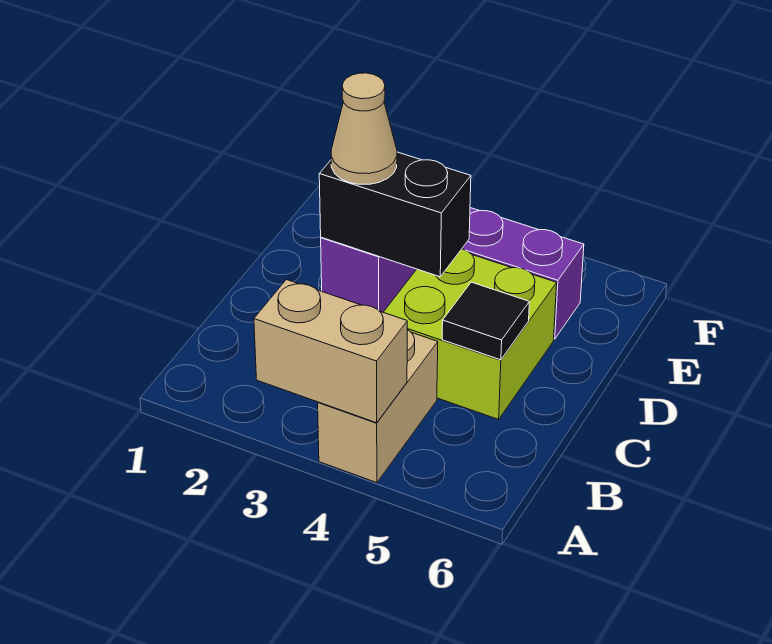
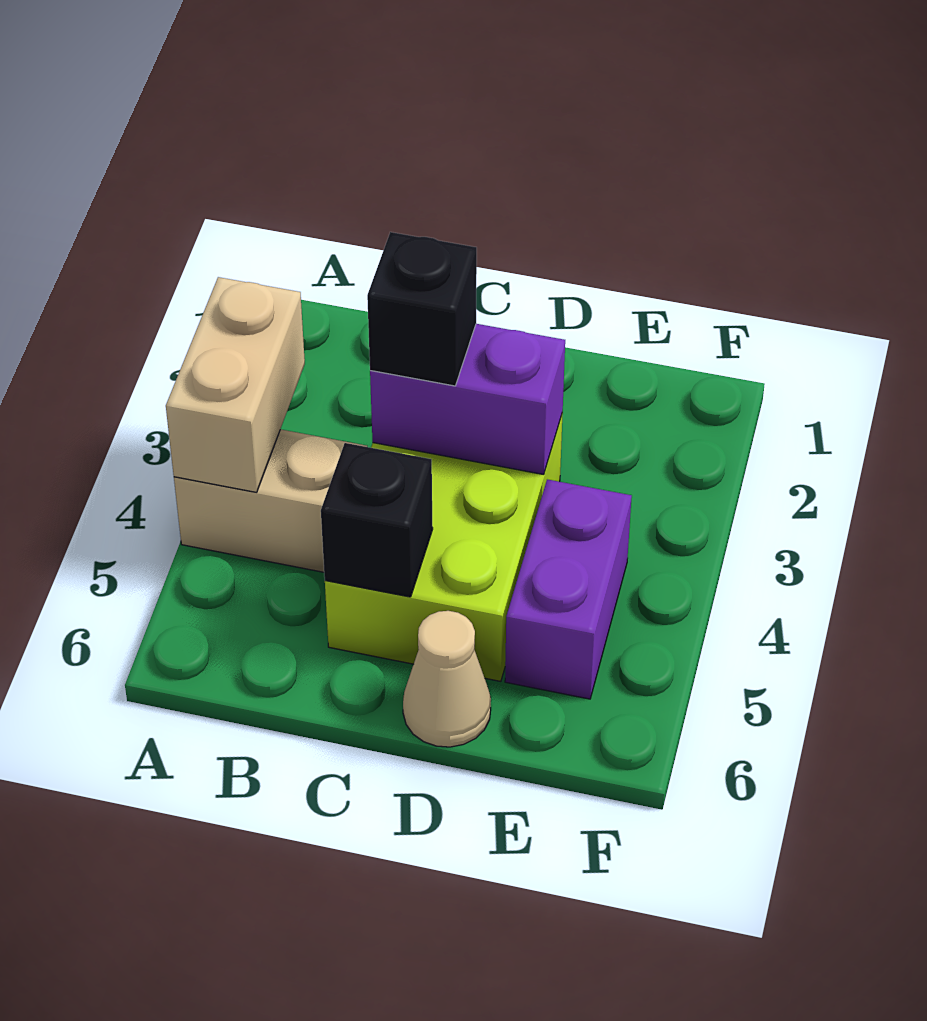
black brick C3:C4 level 3 -> black brick C3 level 3
tan cone C3 level 4 -> tan cone D6 level 1
black tile C5 level 2 -> black brick C5 level 2

